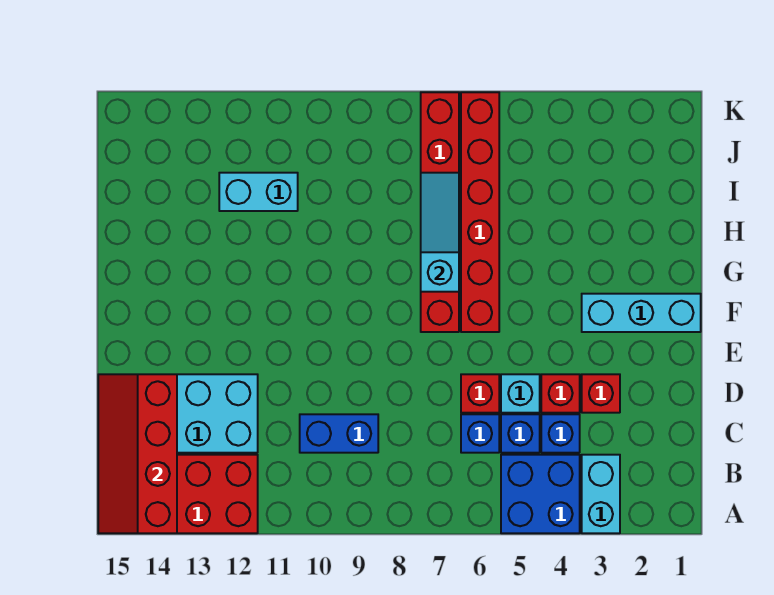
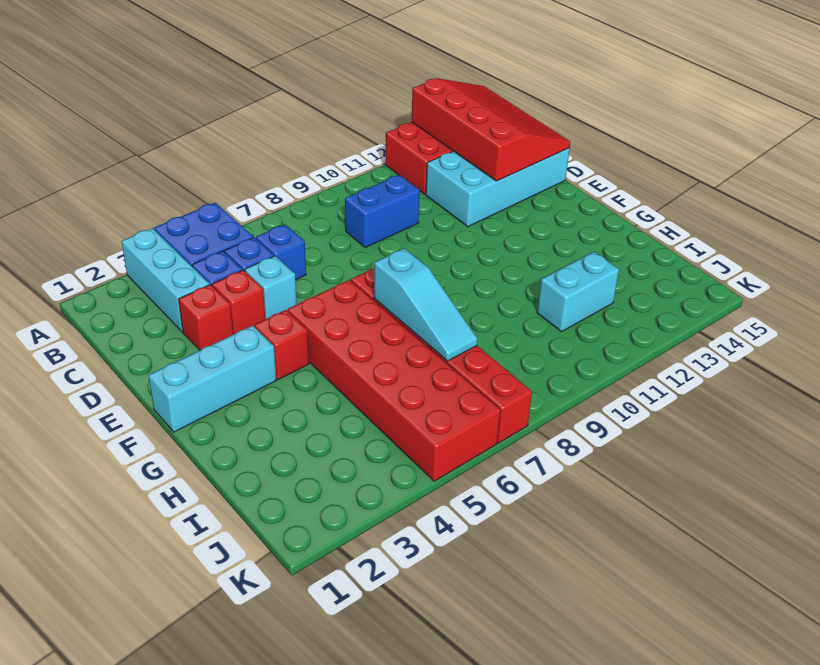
cyan brick A3:B3 level 1 -> cyan brick A3:C3 level 1
red slope A14:D15 level 2 top 14 -> red slope A13:D15 level 2 top 13
red brick D6 level 1 -> red brick F4 level 1
red brick F6:K6 level 1 -> red brick F5:K6 level 1

